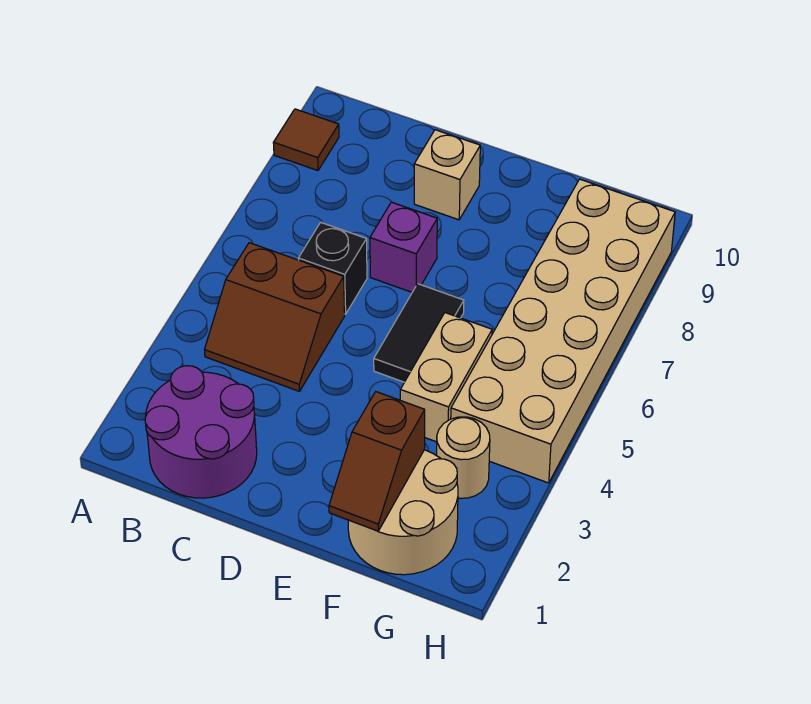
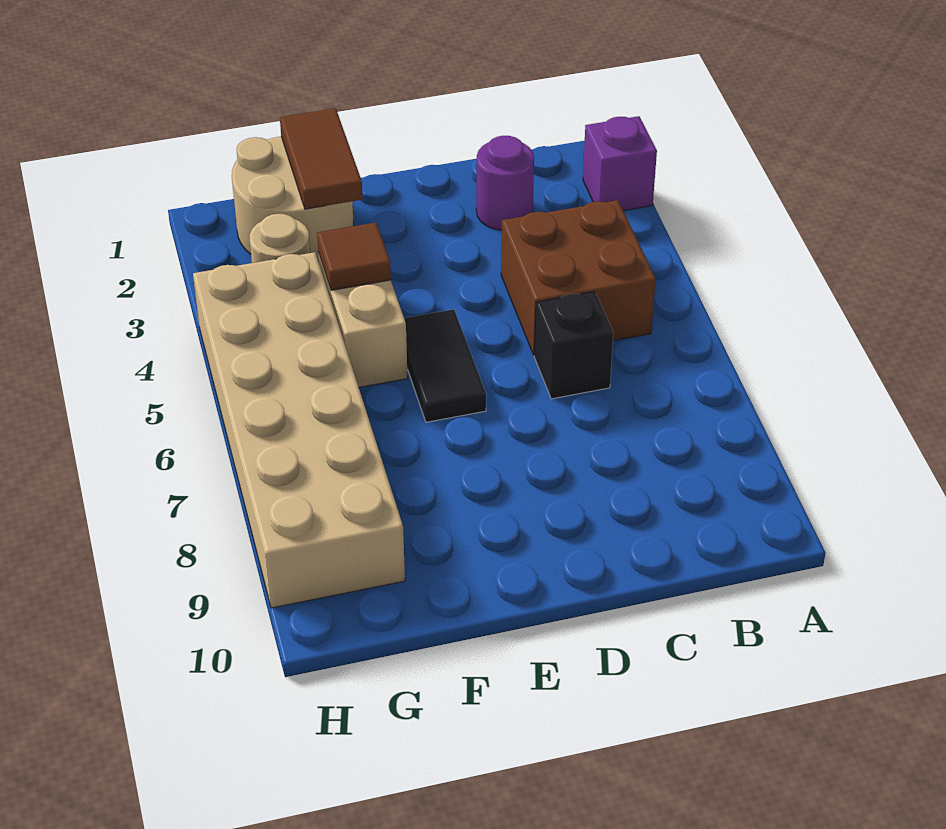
brown tile A9 level 1 -> brown tile F4 level 2
purple round brick B1:C2 level 1 -> purple round brick C2 level 1
brown slope B4:C5 level 1 top 5 -> brown brick B4:C5 level 1
purple brick D7 level 1 -> purple brick A2 level 1
tan brick D9 level 1 -> none
brown slope F1:F2 level 2 top 2 -> brown tile F1:F2 level 2

